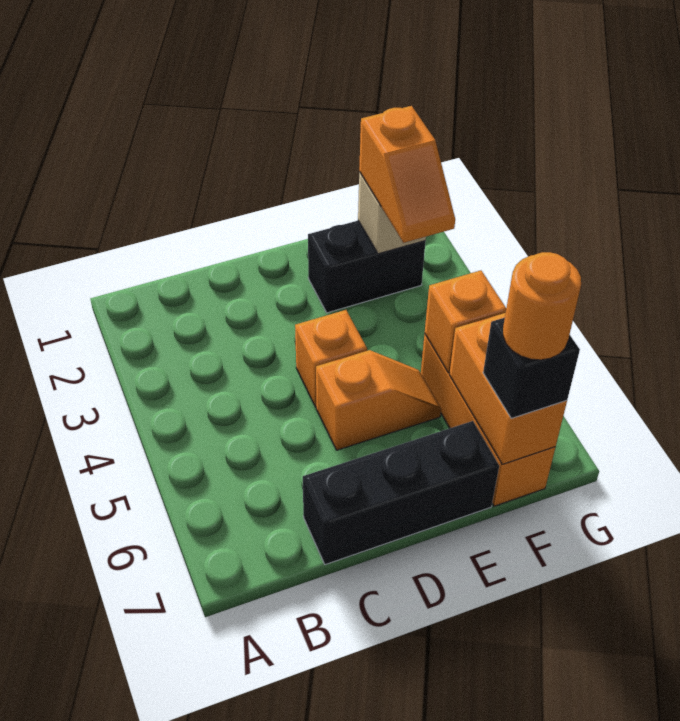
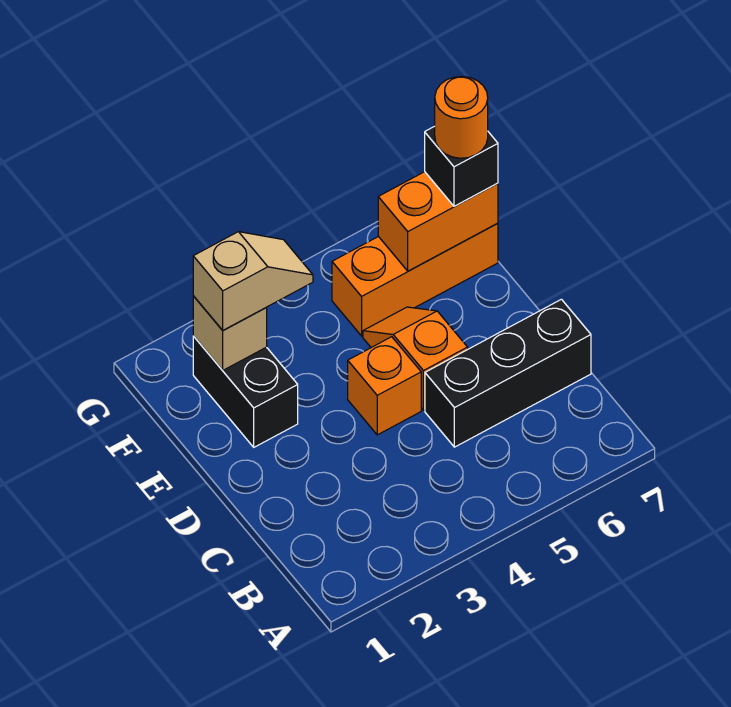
black brick C7:E7 level 1 -> black brick C5:C7 level 1
orange slope F2:F3 level 3 top 2 -> tan slope F2:F3 level 3 top 2
orange brick F5 level 2 -> none

